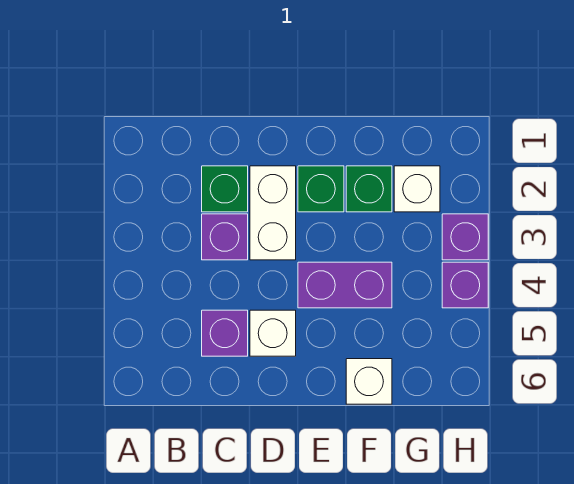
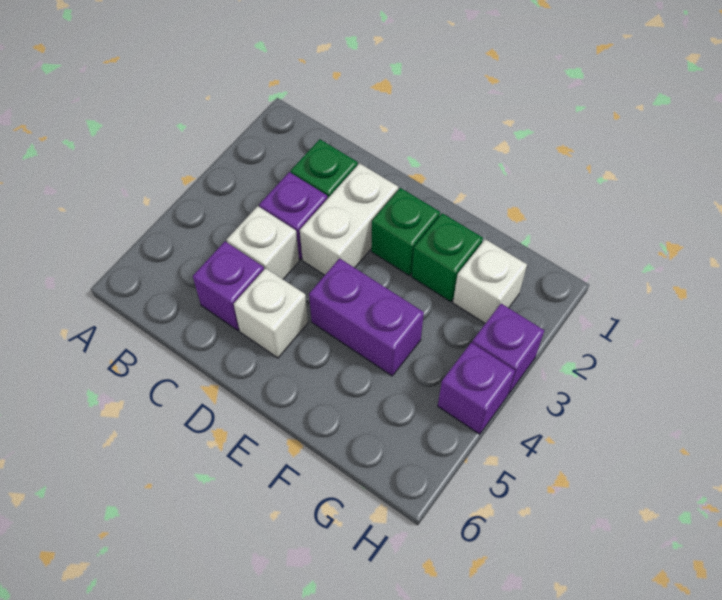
white brick F6 level 1 -> white brick C4 level 1

